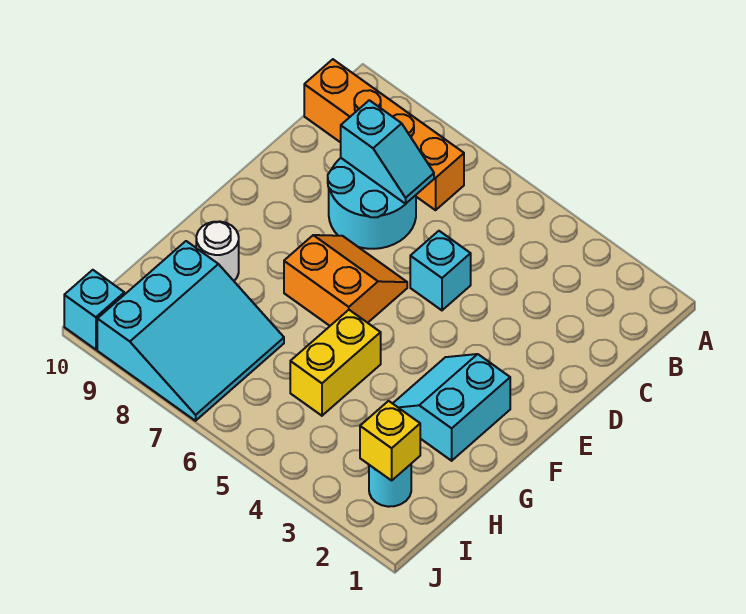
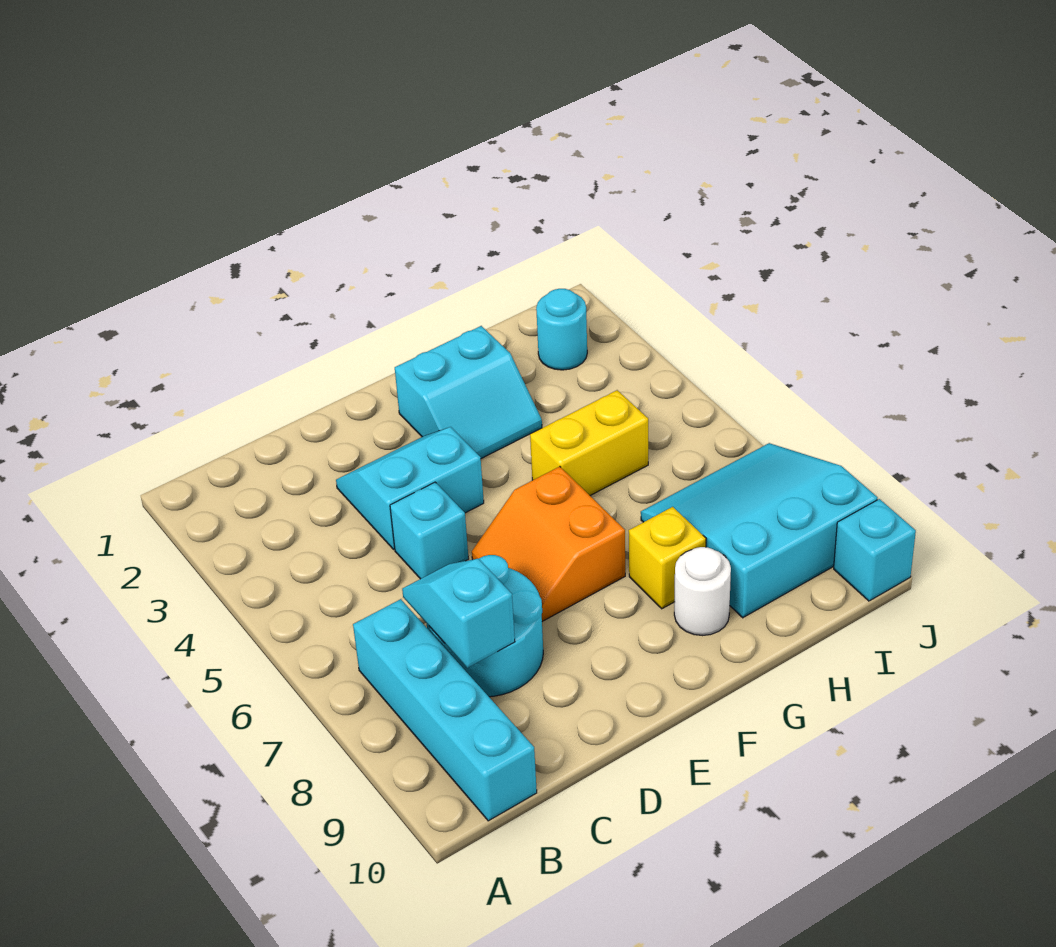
orange brick B7:B10 level 1 -> cyan brick B7:B10 level 1
none -> cyan slope D3:E4 level 1 top 4
yellow brick I2 level 2 -> yellow brick G8 level 1

